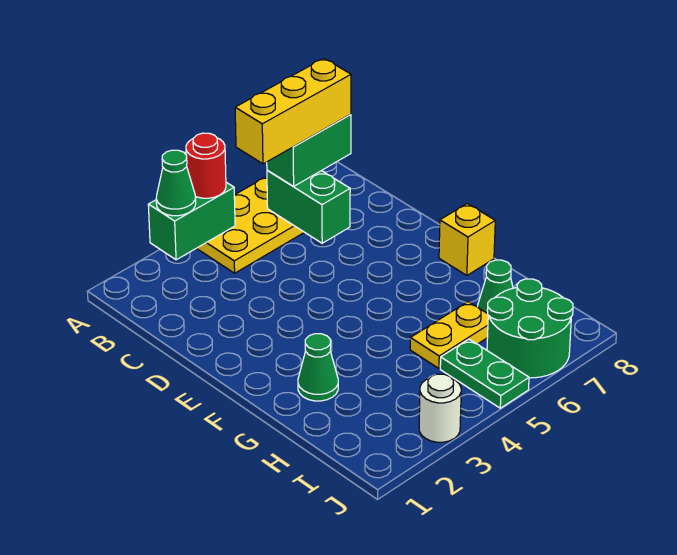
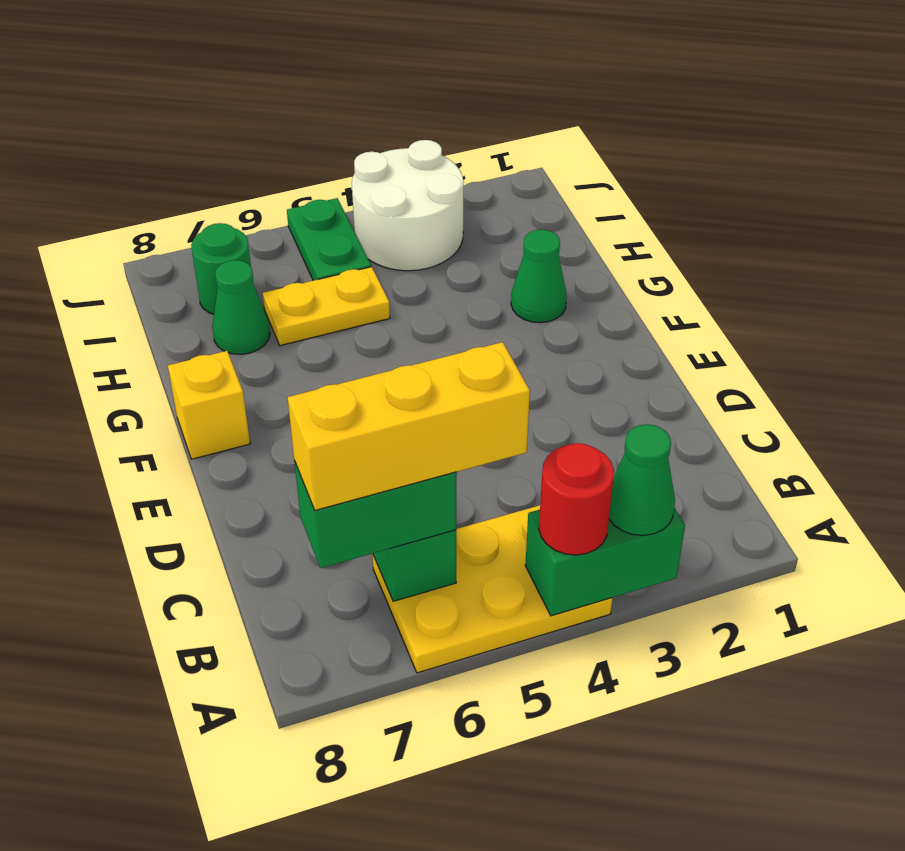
green round brick I6:J7 level 1 -> green round brick I7 level 1
white round brick J3 level 1 -> white round brick I3:J4 level 1

